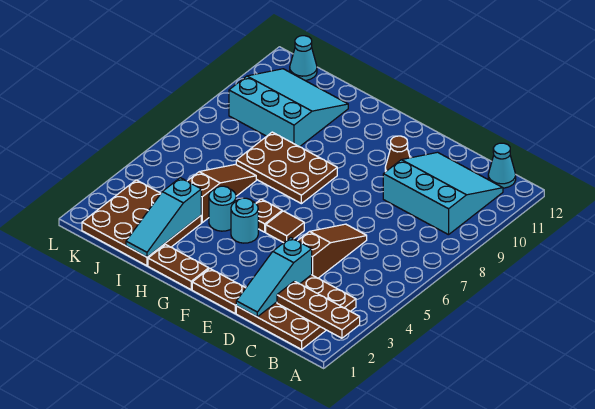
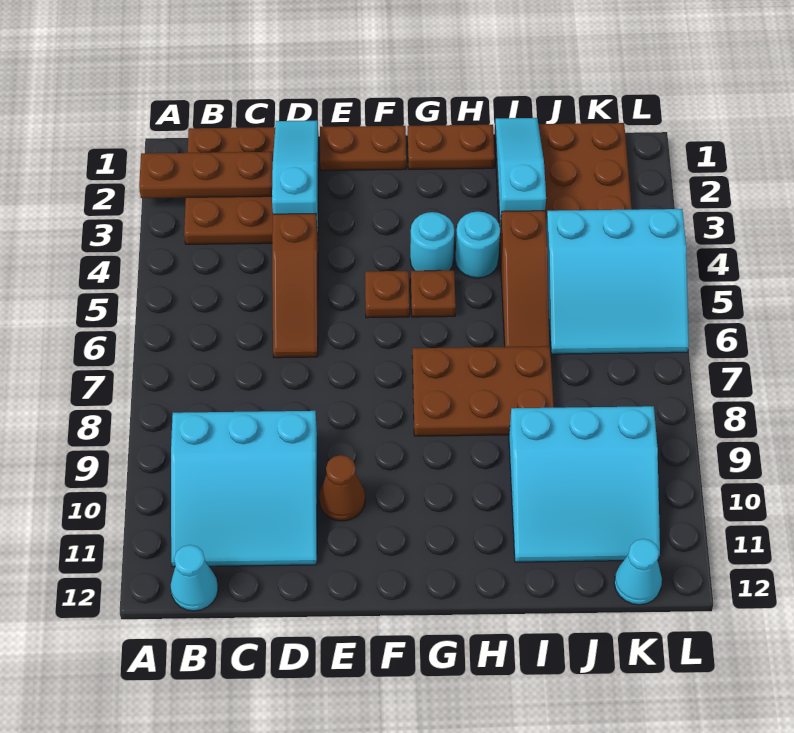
brown tile F5 level 1 -> brown plate F5 level 1
none -> cyan slope J4:L6 level 1 top 4

